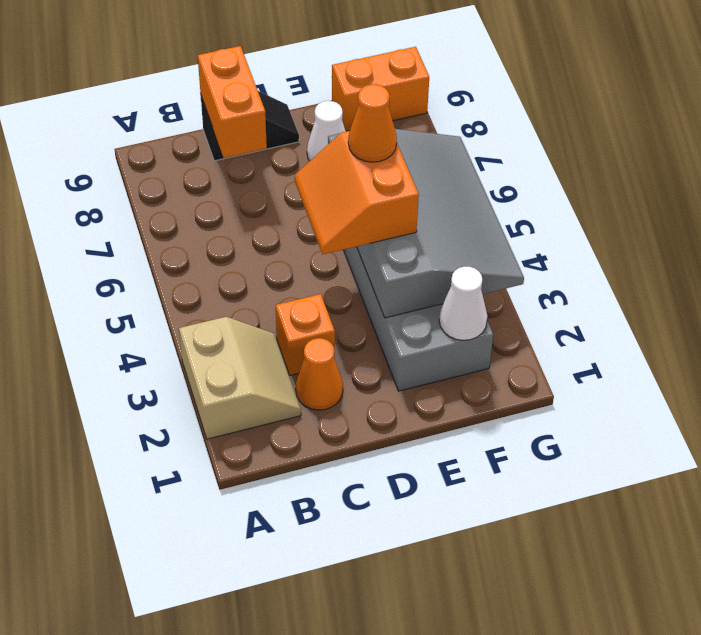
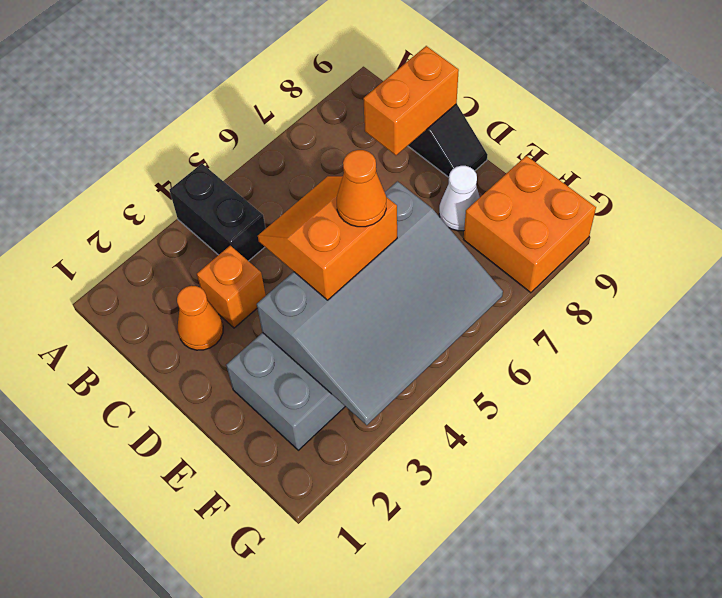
tan slope A2:B3 level 1 top A -> none
none -> black brick A4:B4 level 1
white cone F2 level 2 -> none
orange brick F9:G9 level 1 -> orange brick F8:G9 level 1

